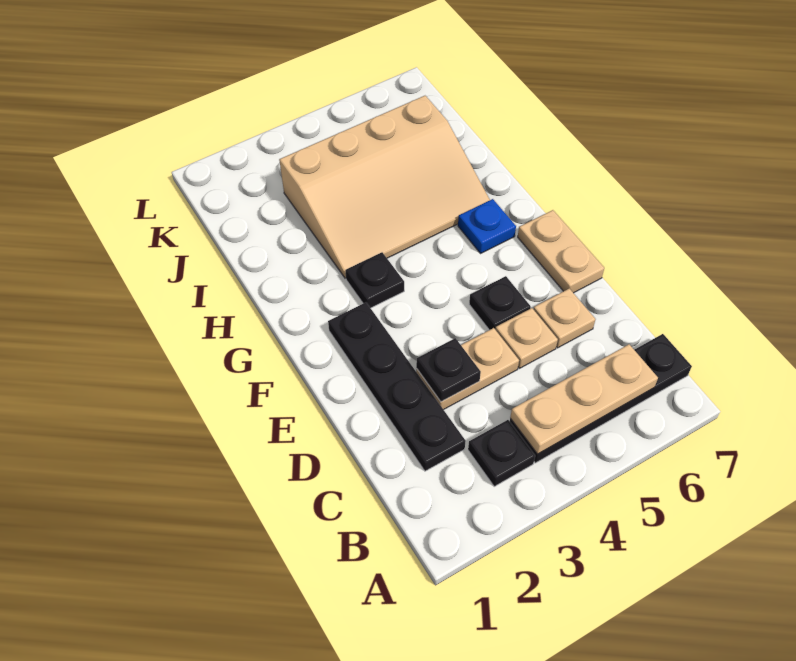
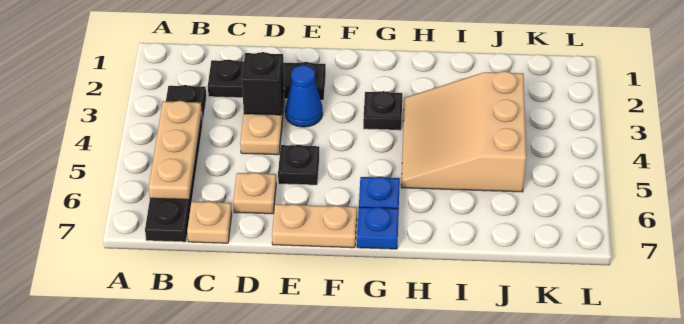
black plate C2:F2 level 1 -> black plate C2:E2 level 1
black plate D3 level 2 -> black brick D3 level 2
tan plate D5 level 1 -> tan plate C7 level 1
none -> blue cone E3 level 1
none -> blue plate G7 level 1
tan slope H3:J6 level 1 top J -> tan slope H3:J5 level 1 top J

